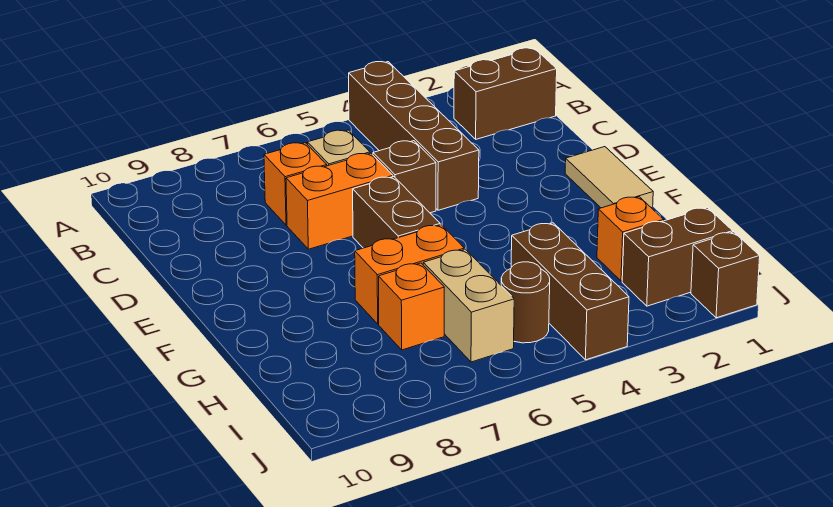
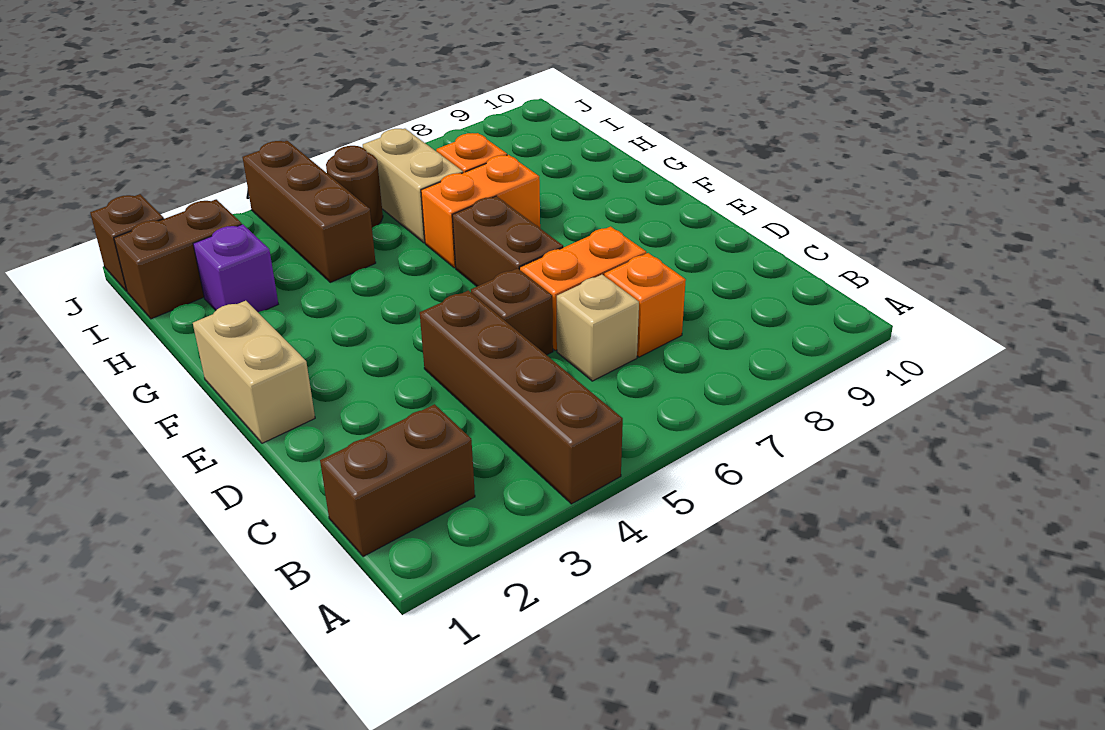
tan tile E1:F1 level 1 -> tan brick E1:F1 level 1
orange brick H2 level 1 -> purple brick H2 level 1

